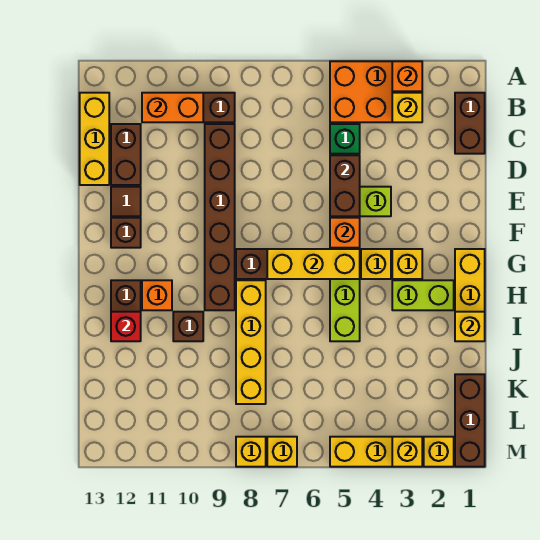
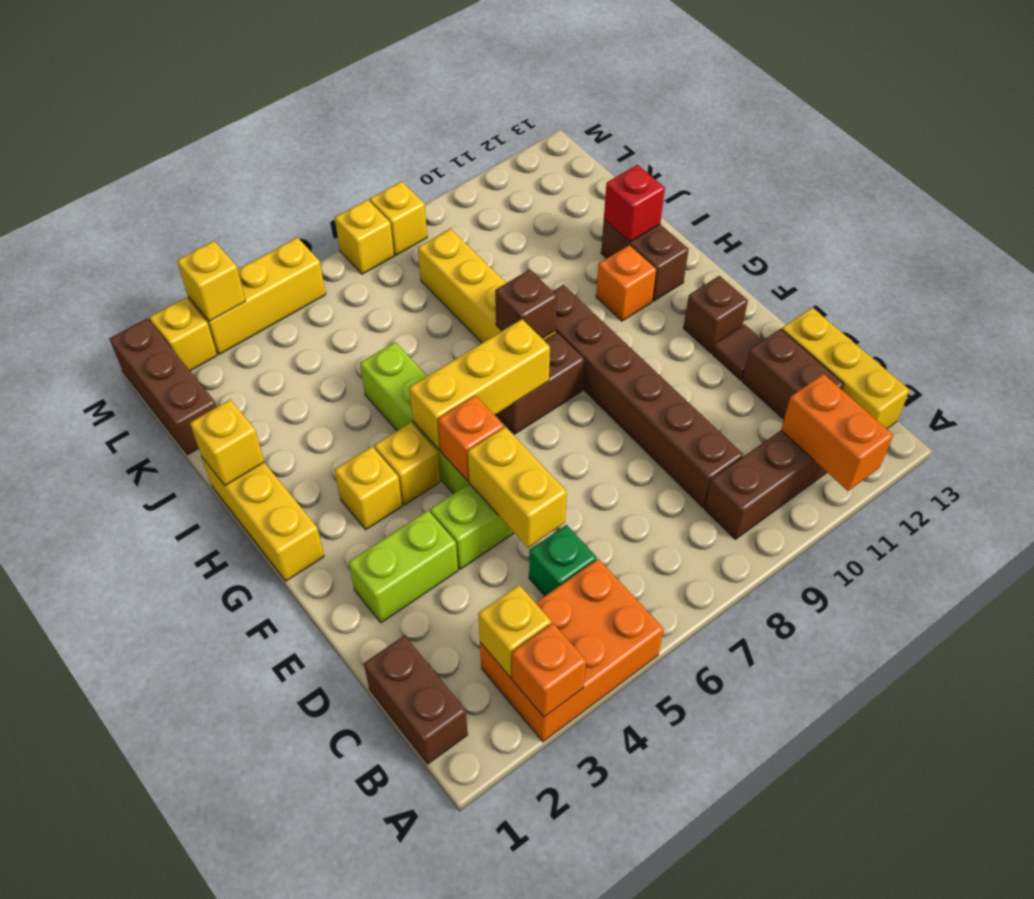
orange brick B10:B11 level 2 -> orange brick A11:B11 level 2
brown brick D5:E5 level 2 -> yellow brick D5:E5 level 2
lime brick H2:H3 level 1 -> lime brick E2:E3 level 1
brown brick I10 level 1 -> brown brick H8 level 2

